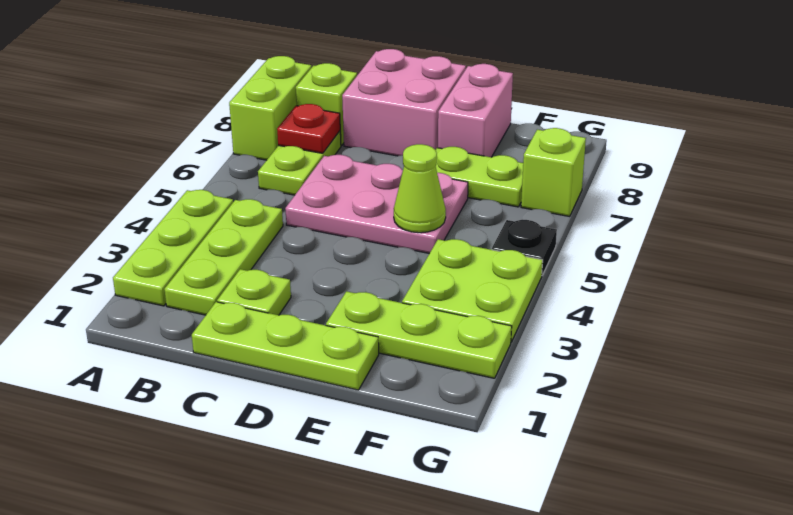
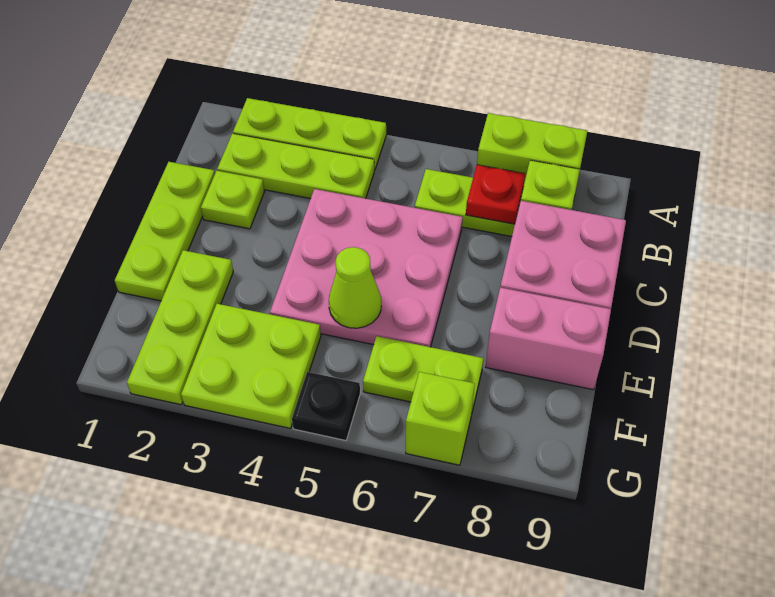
pink plate C5:E6 level 1 -> pink plate C4:E6 level 1
lime plate E7:F7 level 1 -> lime plate F6:F7 level 1

